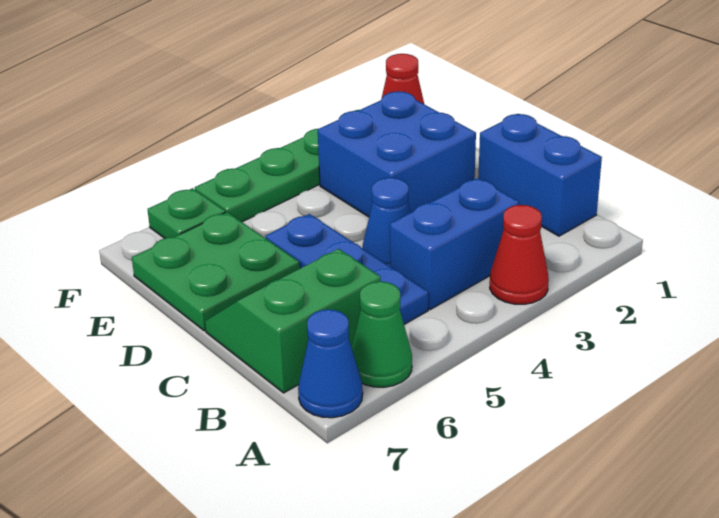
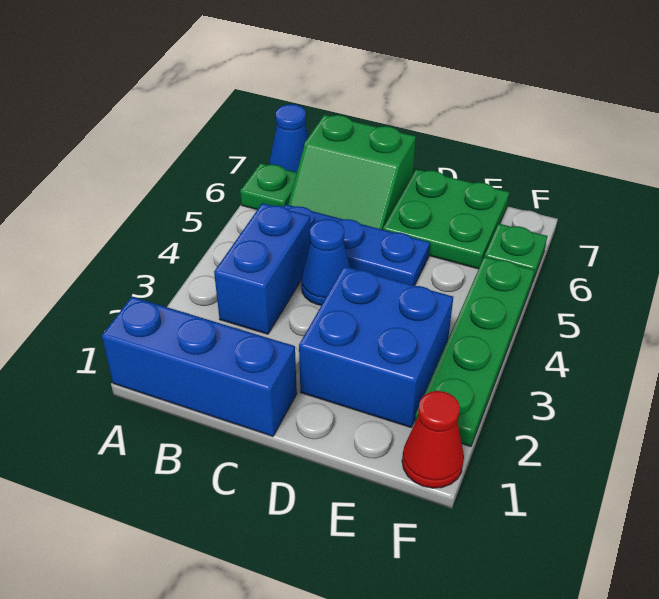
red cone A3 level 1 -> none
green cone A6 level 1 -> green plate A6 level 1
blue brick B1:C1 level 1 -> blue brick A1:C1 level 1
green slope B6:C7 level 1 top B -> green slope B6:C7 level 1 top 7

